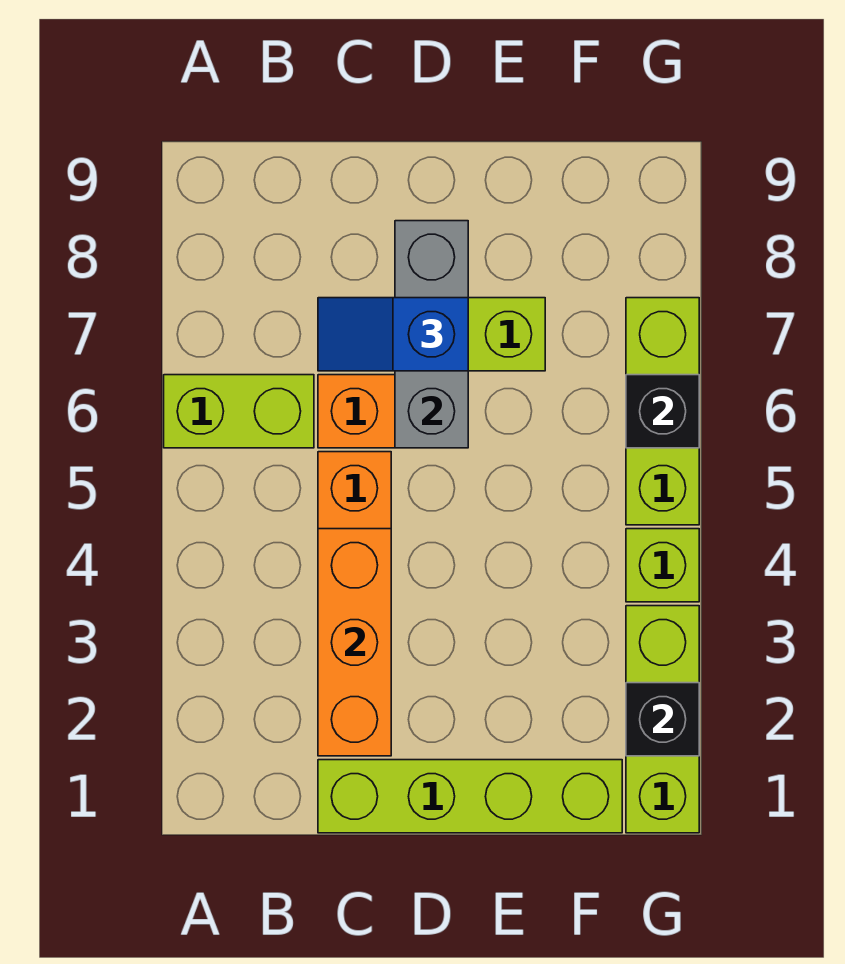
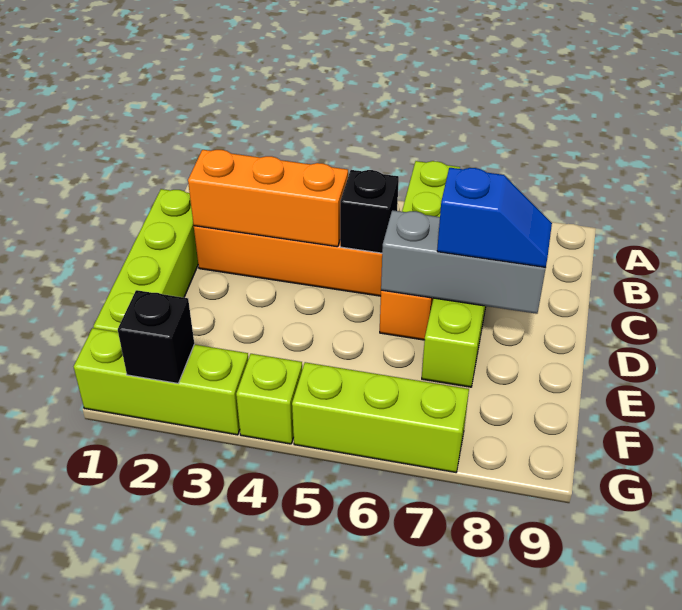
blue slope C7:D7 level 3 top D -> blue slope D7:D8 level 3 top 7
black brick G6 level 2 -> black brick C5 level 2

